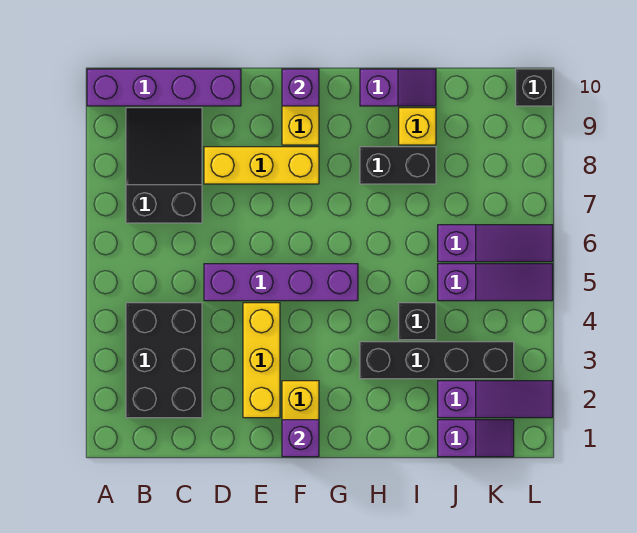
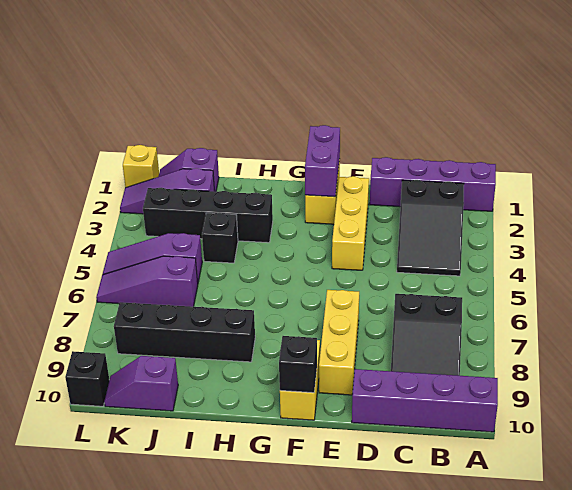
black brick B2:C4 level 1 -> black slope B2:C4 level 1 top 2
purple brick D5:G5 level 1 -> purple brick A1:D1 level 1
yellow brick D8:F8 level 1 -> yellow brick E7:E9 level 1
purple brick F1 level 2 -> purple brick F1:F2 level 2
purple brick F10 level 2 -> black brick F10 level 2
black brick H8:I8 level 1 -> black brick H8:K8 level 1
purple slope H10:I10 level 1 top H -> purple slope J10:K10 level 1 top J
yellow brick I9 level 1 -> yellow brick L1 level 1

